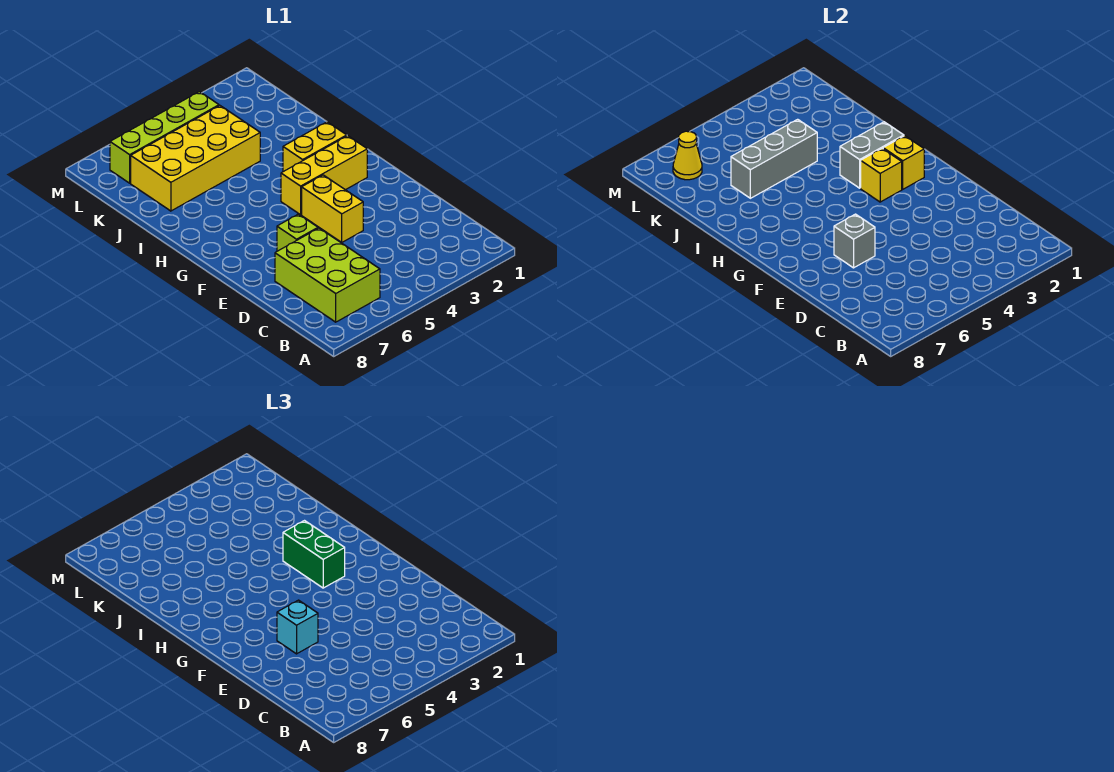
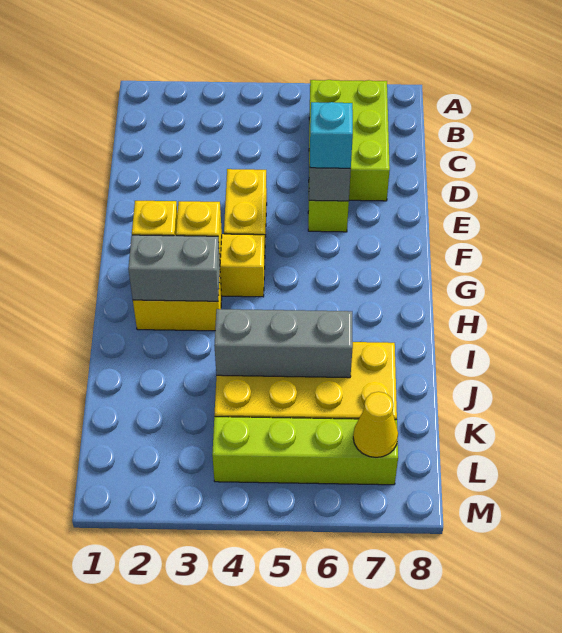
green brick G3:H3 level 3 -> none

